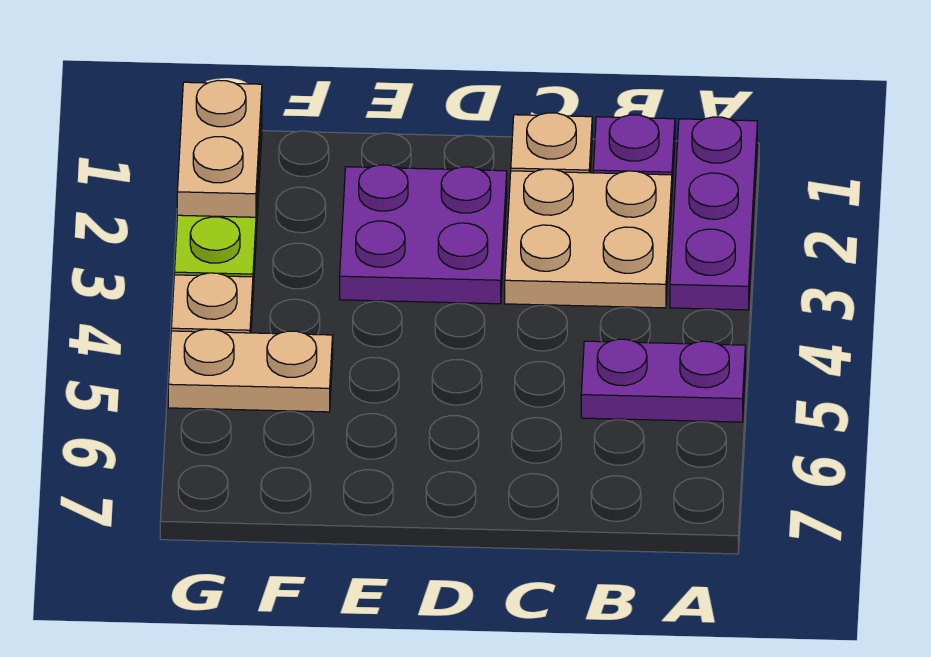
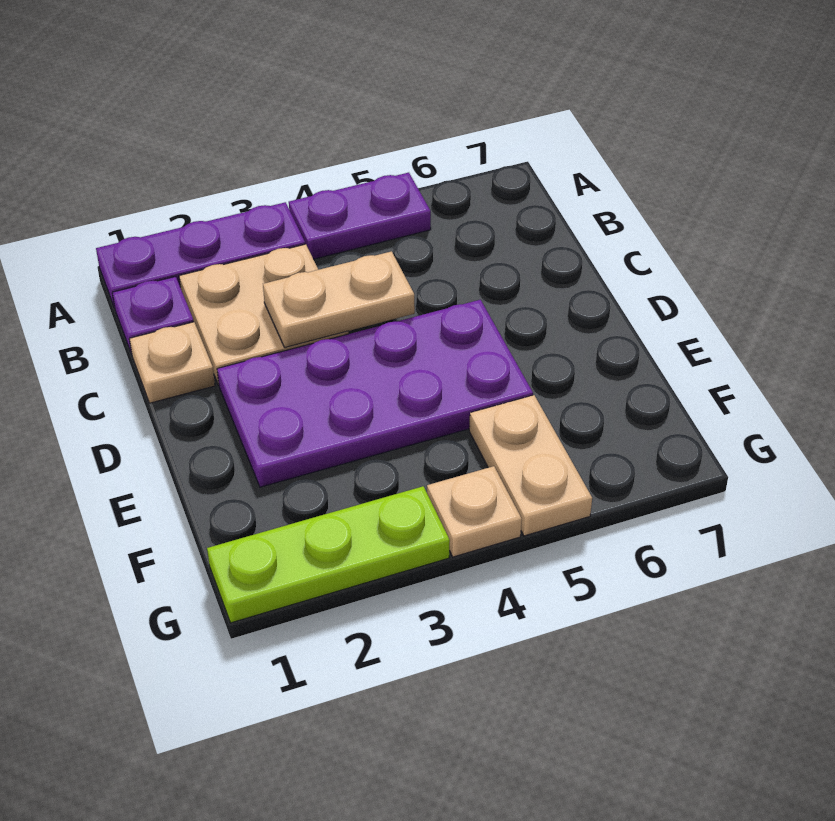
purple plate A5:B5 level 1 -> purple plate A4:A5 level 1
purple plate D2:E3 level 1 -> purple plate D2:E5 level 1
tan plate G1:G2 level 2 -> tan plate C3:C4 level 2

